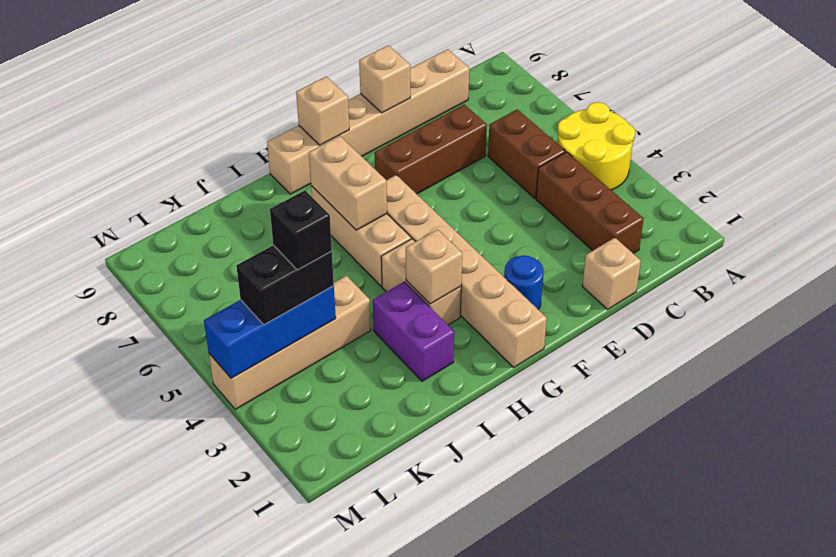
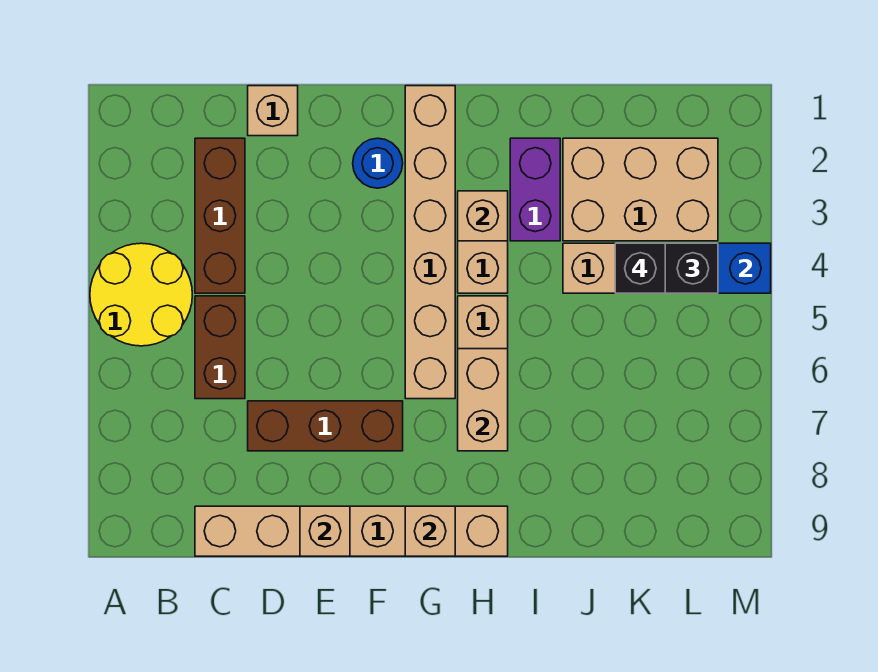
none -> tan brick J2:L3 level 1

